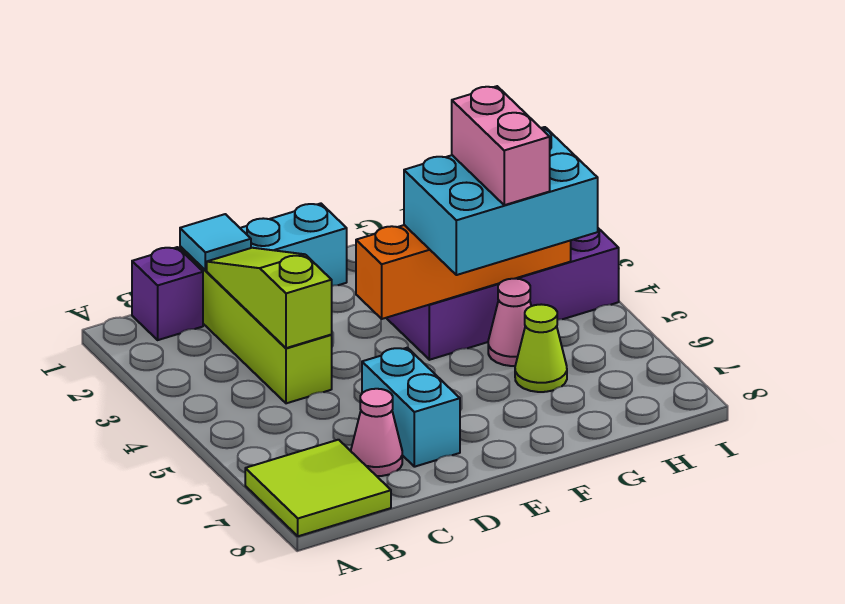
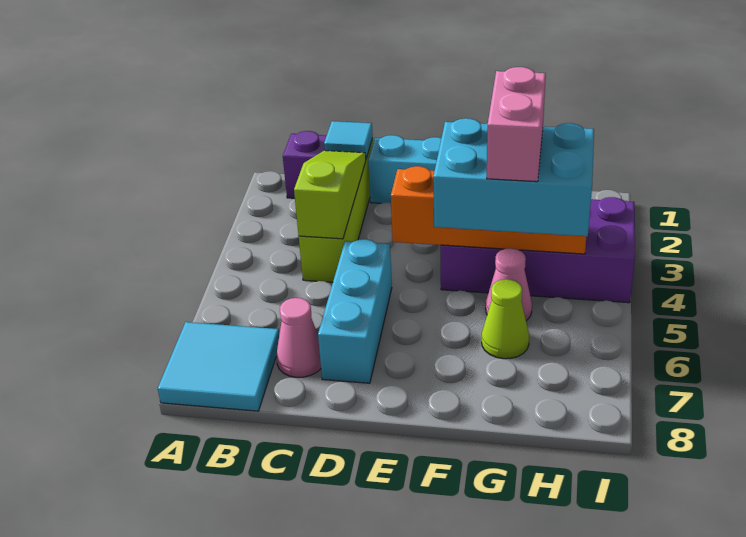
lime tile A7:B8 level 1 -> cyan tile A7:B8 level 1
cyan brick D6:D7 level 1 -> cyan brick D5:D7 level 1

